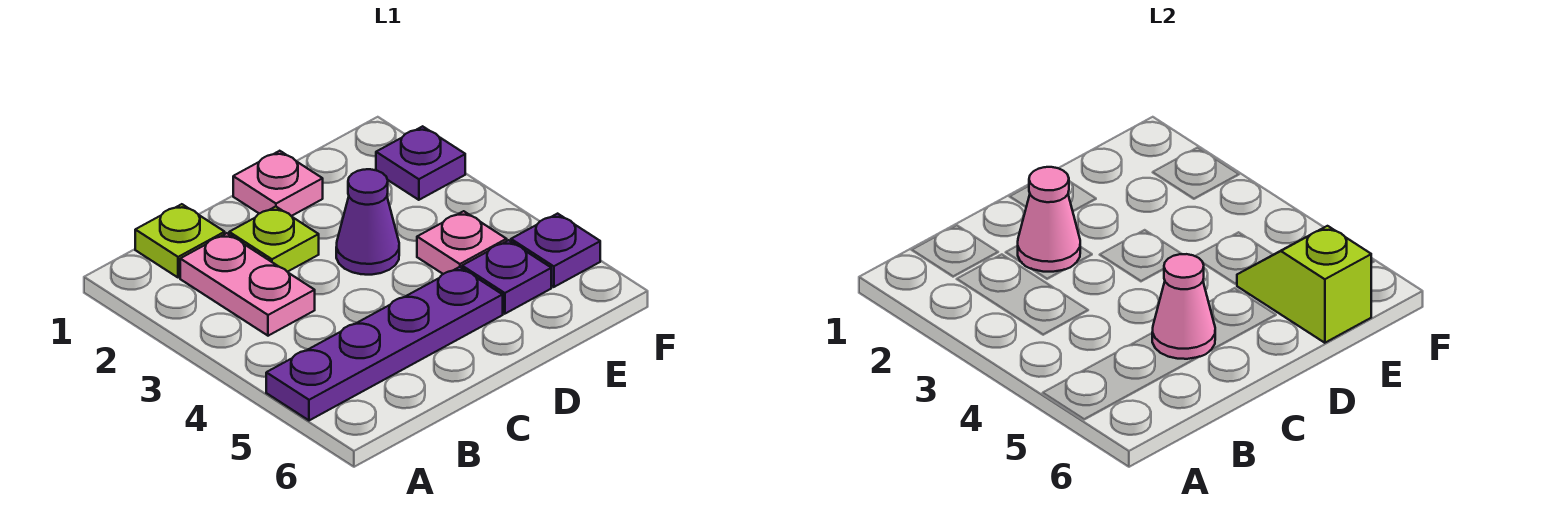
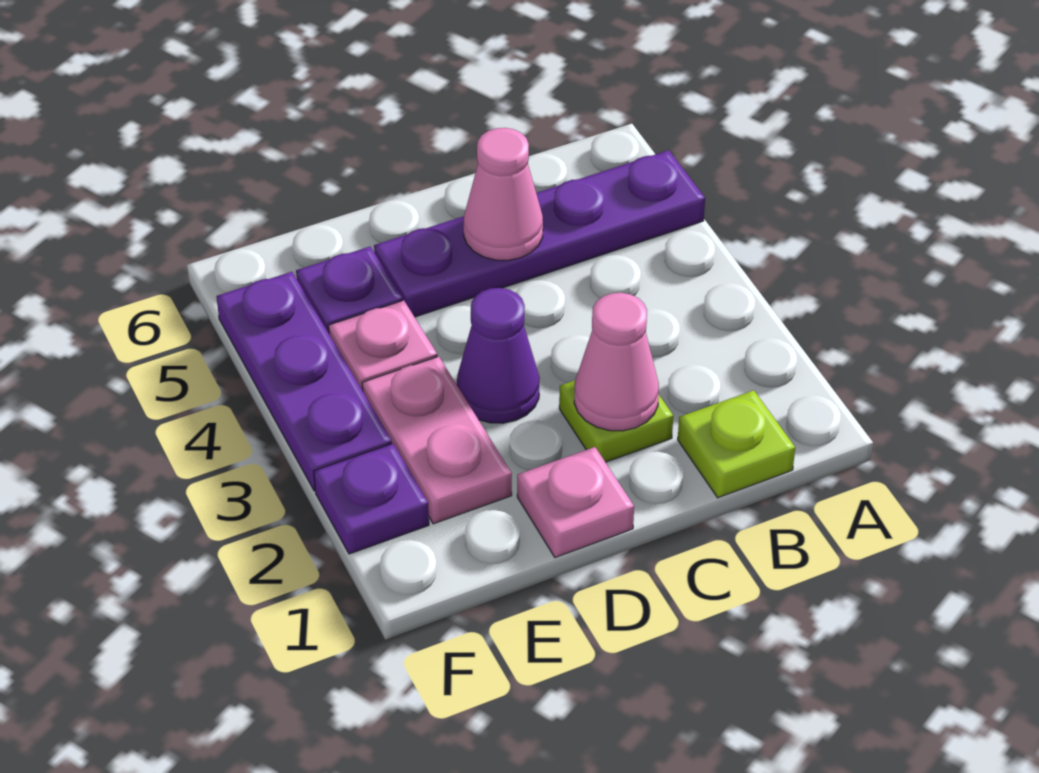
pink plate B2:B3 level 1 -> pink plate E2:E3 level 1
lime slope E5:E6 level 2 top 6 -> none
purple plate F5 level 1 -> purple plate F3:F5 level 1

